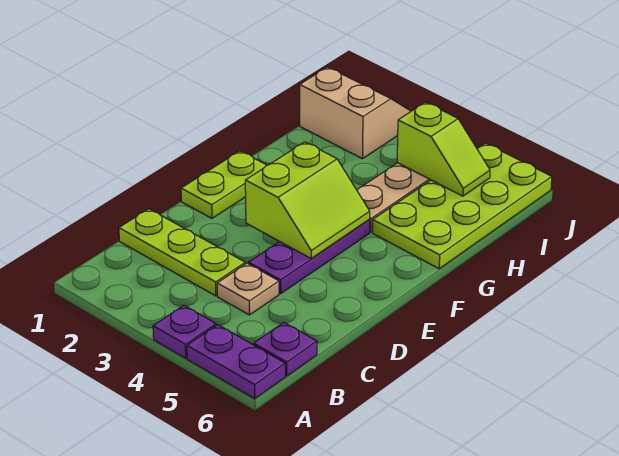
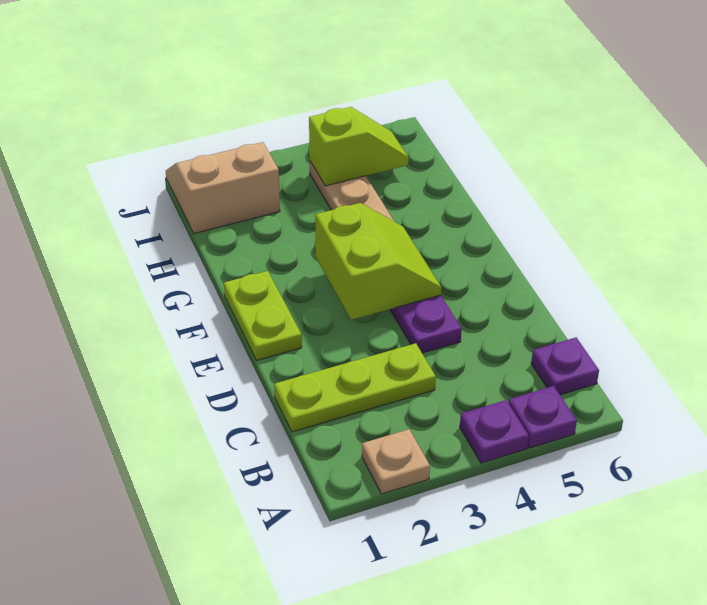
purple plate A5:A6 level 1 -> purple plate A5 level 1
tan plate C4 level 1 -> tan plate A2 level 1
lime plate G5:J6 level 1 -> none

